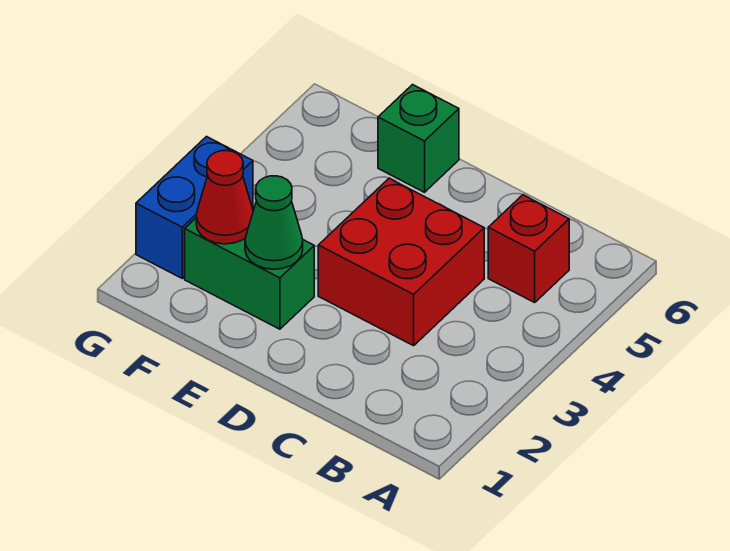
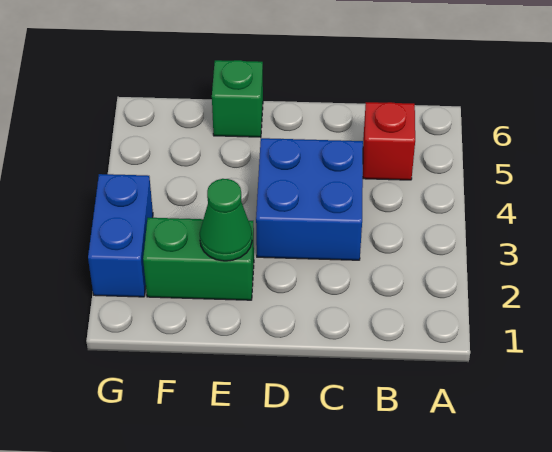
red brick C3:D4 level 1 -> blue brick C3:D4 level 1
red cone F2 level 2 -> none

